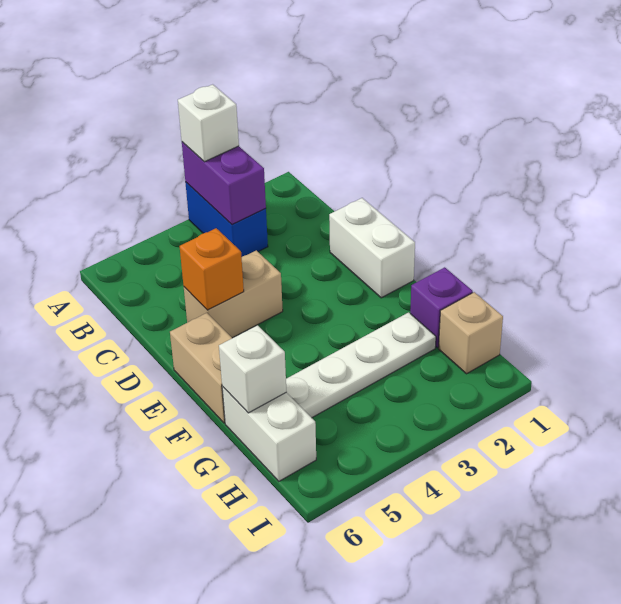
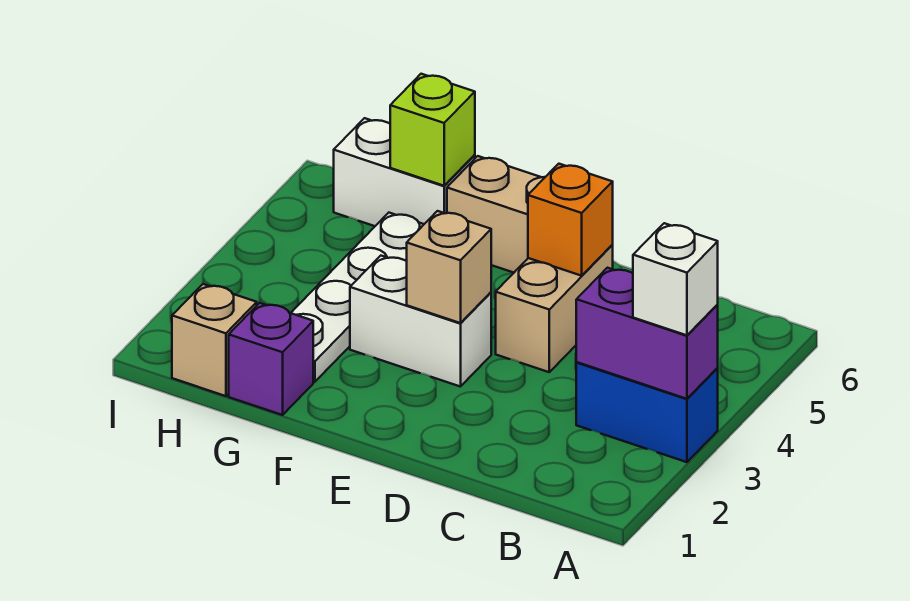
white brick D1:E1 level 1 -> white brick E3:F3 level 1
none -> tan brick E3 level 2
white brick G6 level 2 -> lime brick G6 level 2

